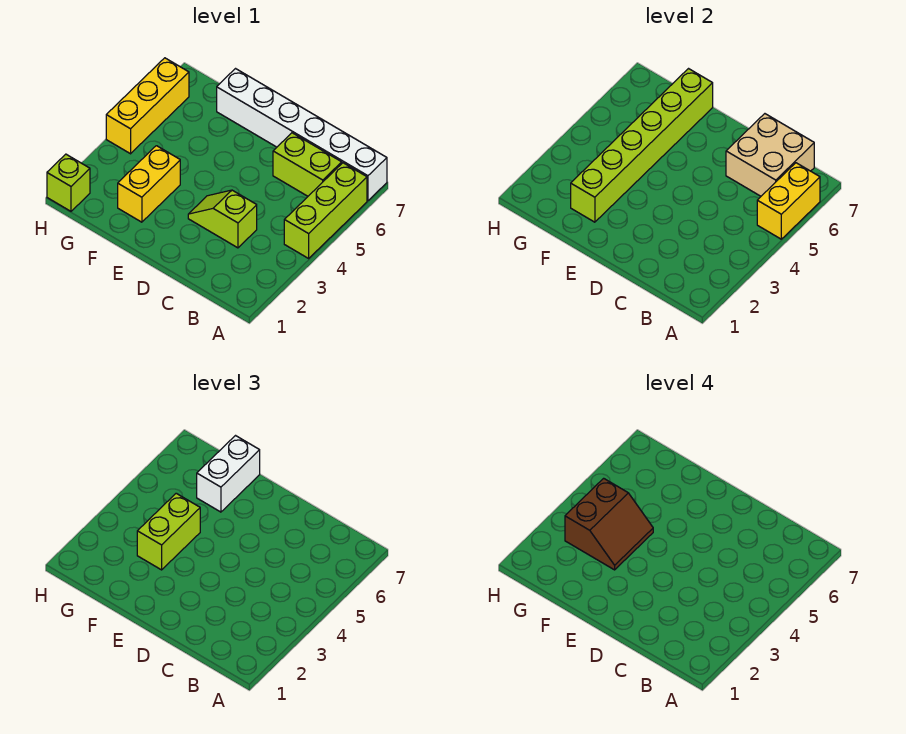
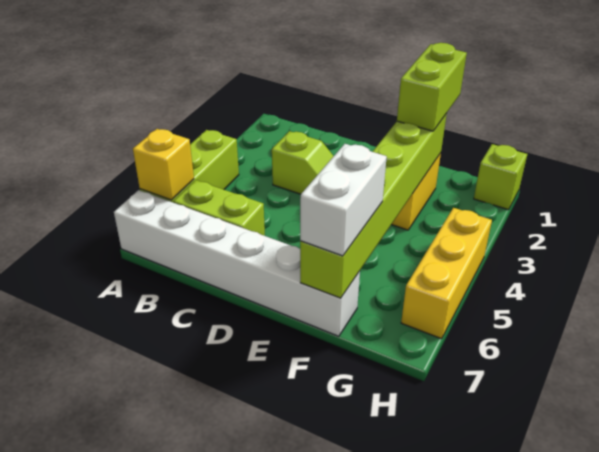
yellow brick A5:A6 level 2 -> yellow brick A6 level 2
tan brick B6:C7 level 2 -> none
lime brick F3:F4 level 3 -> lime brick F1:F2 level 3
brown slope F3:G4 level 4 top G -> none

